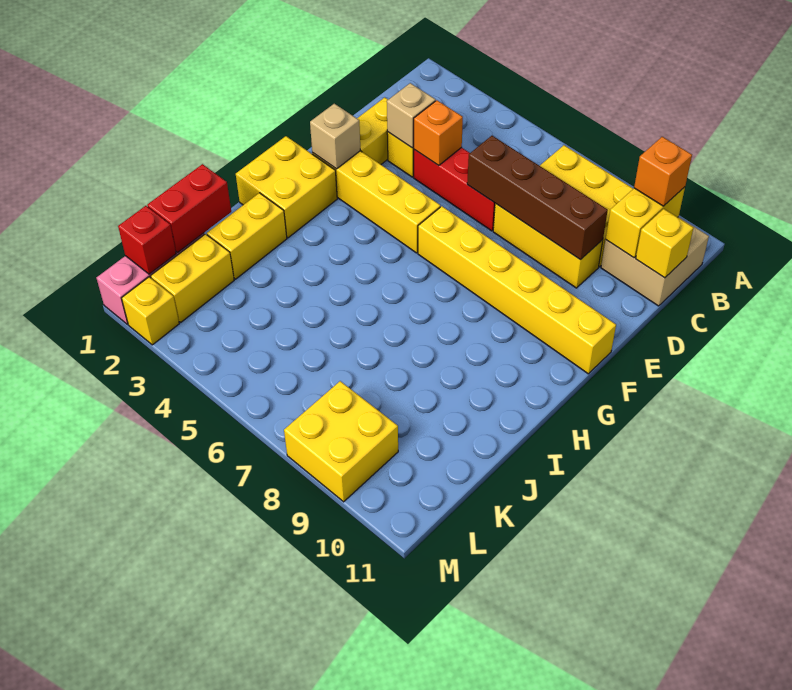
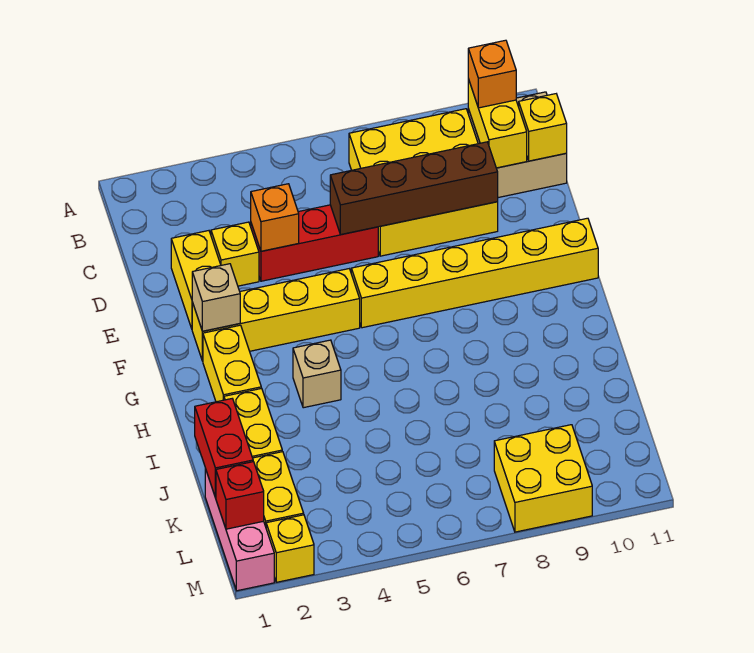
tan brick D3 level 2 -> tan brick H4 level 1
yellow brick G1:H2 level 1 -> yellow brick G2:H2 level 1

